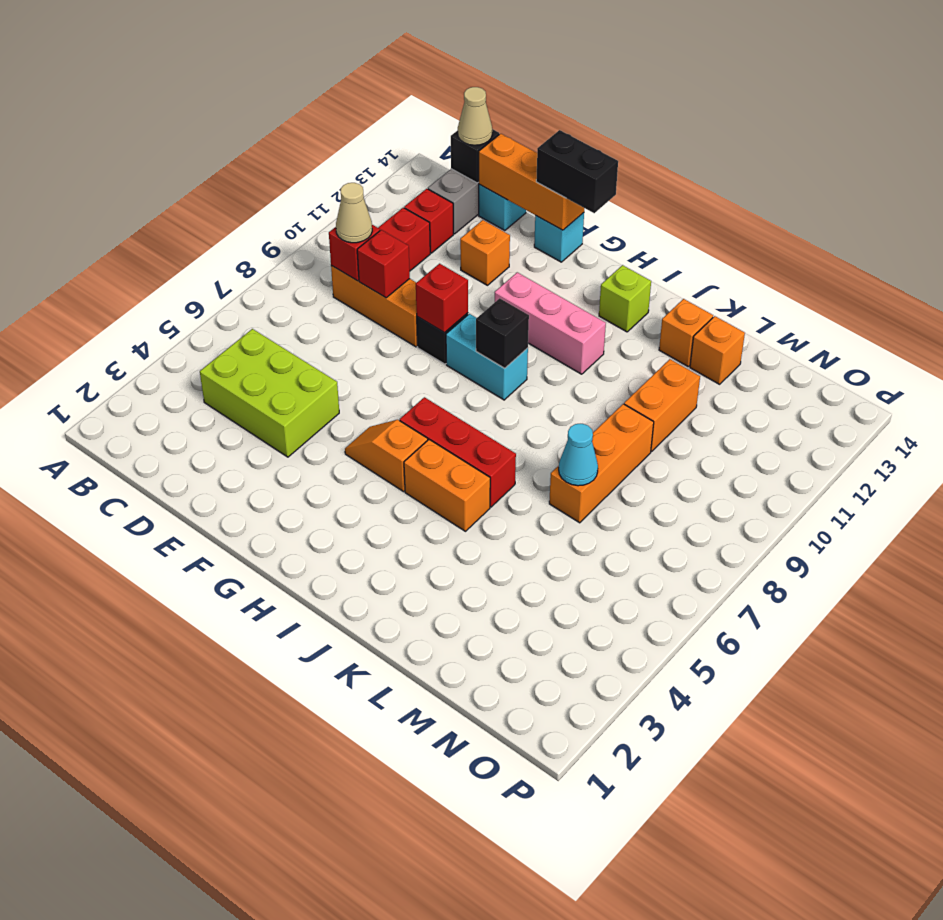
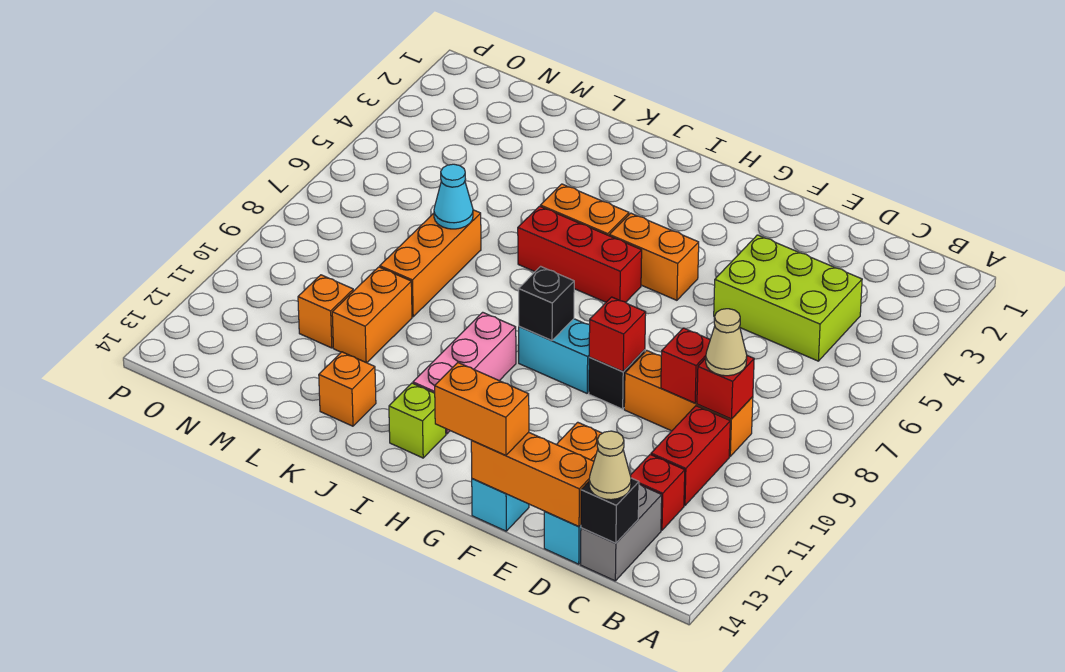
black brick F14:G14 level 3 -> orange brick F14:G14 level 3
orange slope G5:H5 level 1 top H -> orange brick G5:H5 level 1
pink brick G11:I11 level 1 -> pink brick I10:I12 level 1
orange brick L13 level 1 -> orange brick M11 level 1

